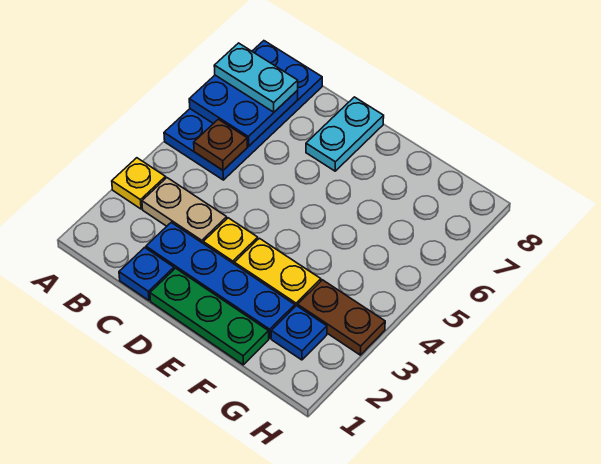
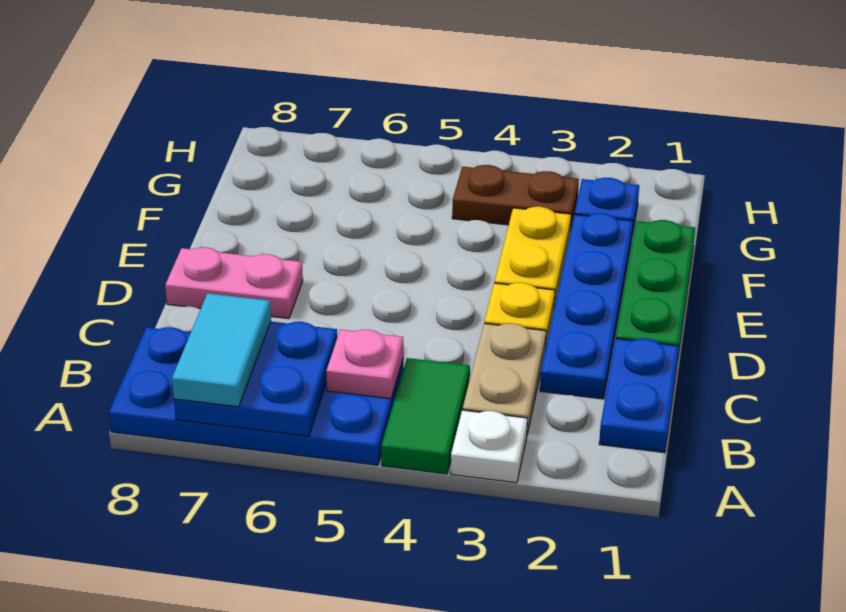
yellow plate A3 level 1 -> white plate A3 level 1
none -> green tile A4:B4 level 1
cyan plate A7:B7 level 3 -> cyan tile A7:B7 level 3
brown plate B5 level 2 -> pink plate B5 level 2
blue plate C1 level 1 -> blue plate B1:C1 level 1
cyan plate D7:D8 level 1 -> pink plate D7:D8 level 1
brown plate G3:H3 level 1 -> brown plate G3:G4 level 1

